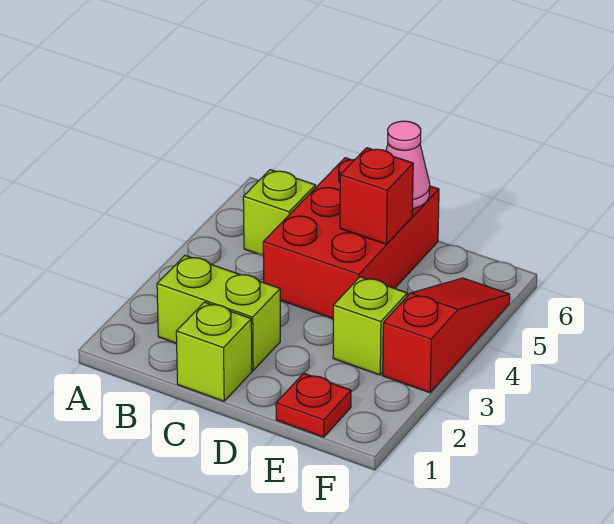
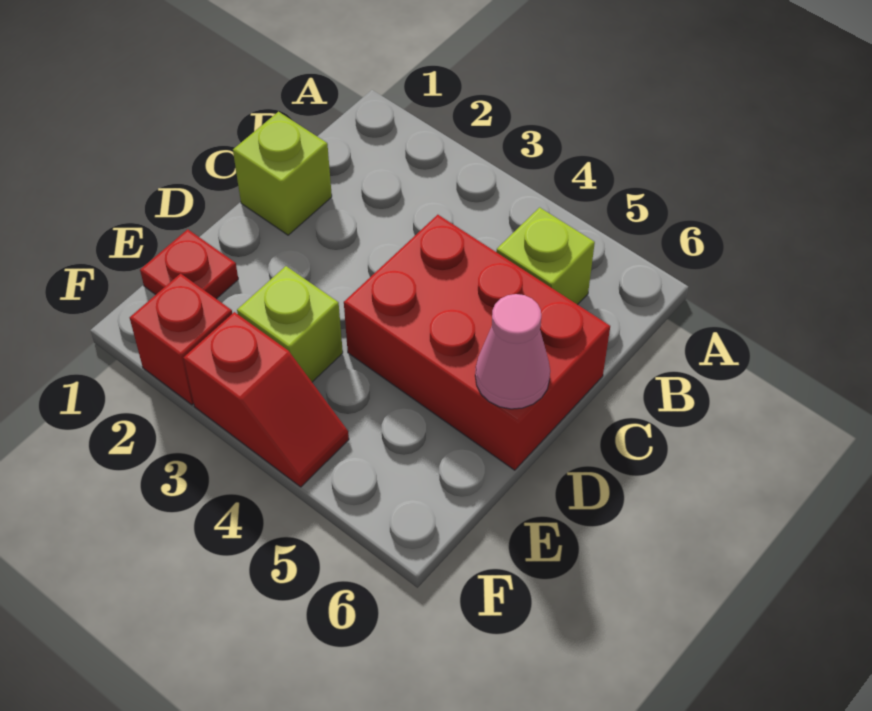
lime brick B2:C2 level 1 -> none
red brick D5 level 2 -> red brick F2 level 1
red slope F3:F5 level 1 top 3 -> red slope F3:F4 level 1 top 3

